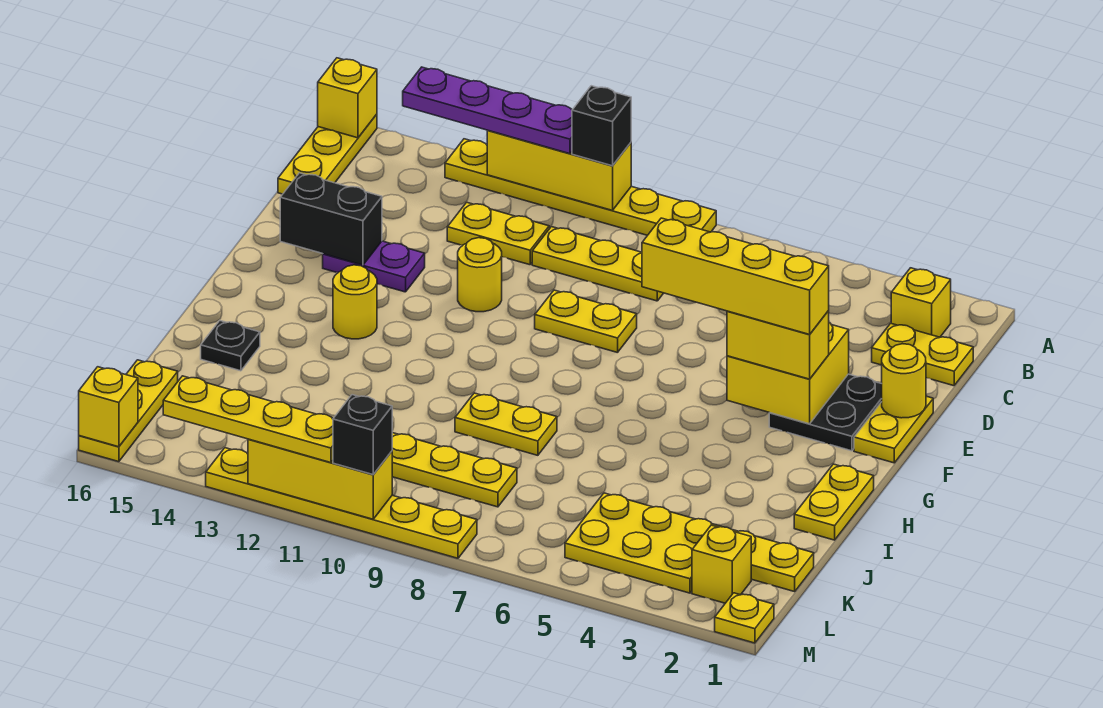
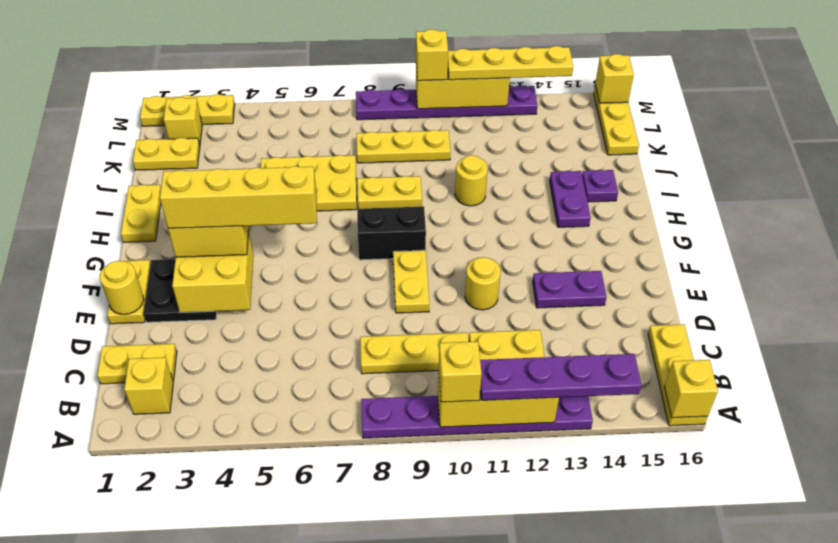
yellow plate A8:A13 level 1 -> purple plate A8:A13 level 1
black brick A10 level 3 -> yellow brick A10 level 3
yellow plate E8:E9 level 1 -> yellow plate E9:F9 level 1
black brick E14:E15 level 2 -> black brick G8:G9 level 1
yellow round brick G13 level 1 -> yellow round brick I11 level 1
none -> purple plate H14:I14 level 1
black plate I15 level 1 -> purple plate I15 level 1
yellow plate K3:L5 level 1 -> yellow plate I5:J7 level 1
yellow plate M1 level 1 -> yellow plate M1:M3 level 1
yellow plate M8:M13 level 1 -> purple plate M8:M13 level 1
black brick M10 level 3 -> yellow brick M10 level 3

